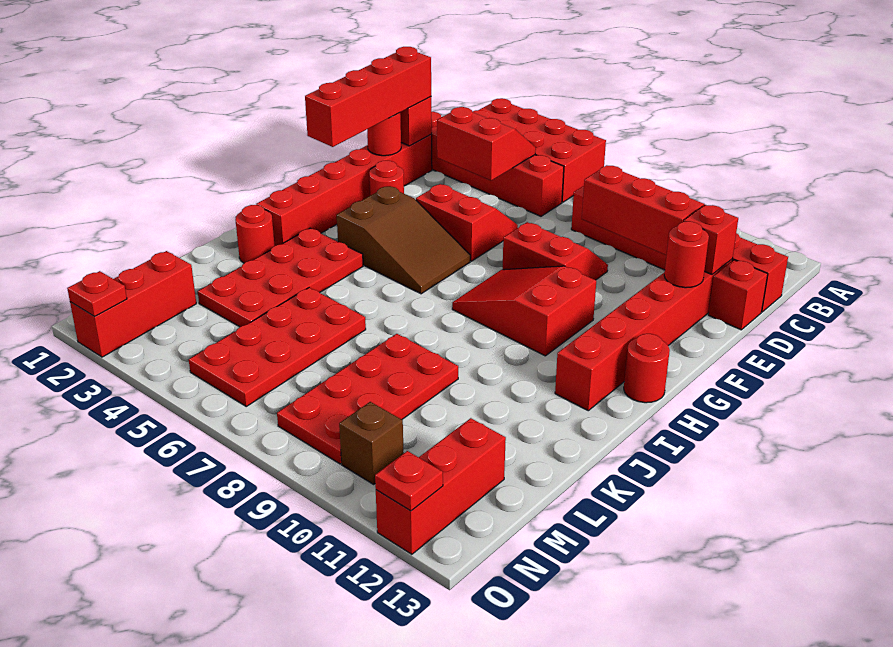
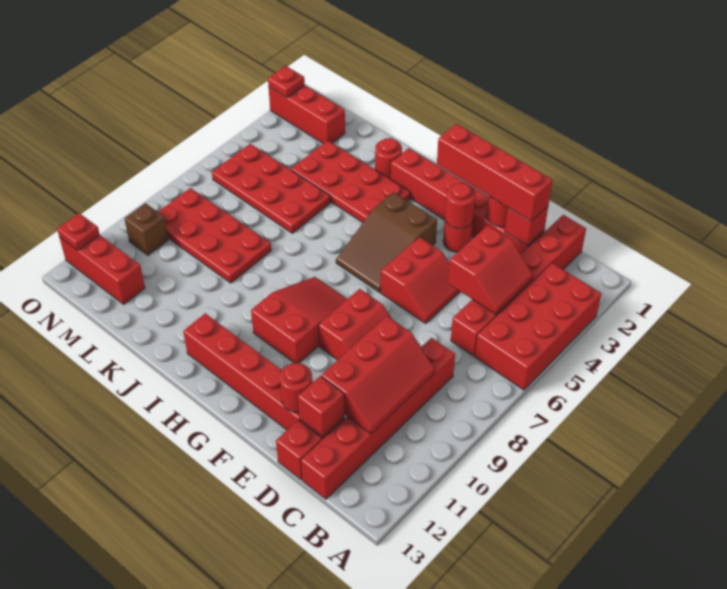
red round brick H13 level 1 -> red round brick F3 level 2

